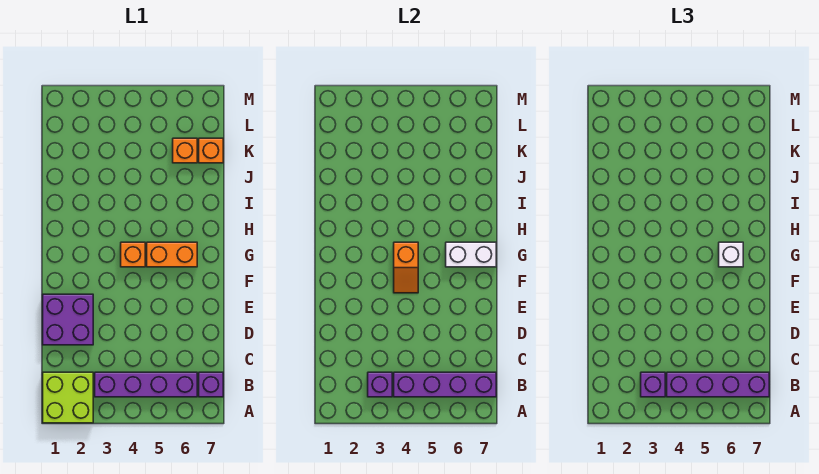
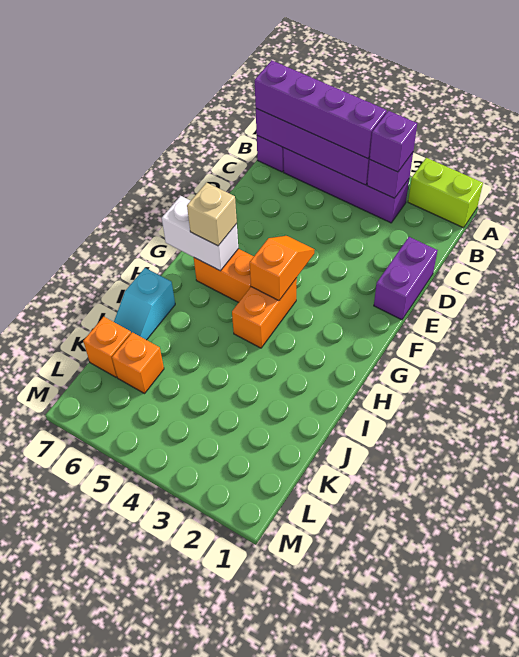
lime brick A1:B2 level 1 -> lime brick A1:A2 level 1
purple brick D1:E2 level 1 -> purple brick D1:E1 level 1
orange brick G4 level 1 -> orange brick G4:H4 level 1
white brick G6 level 3 -> tan brick G6 level 3
none -> cyan slope I7:J7 level 1 top I

